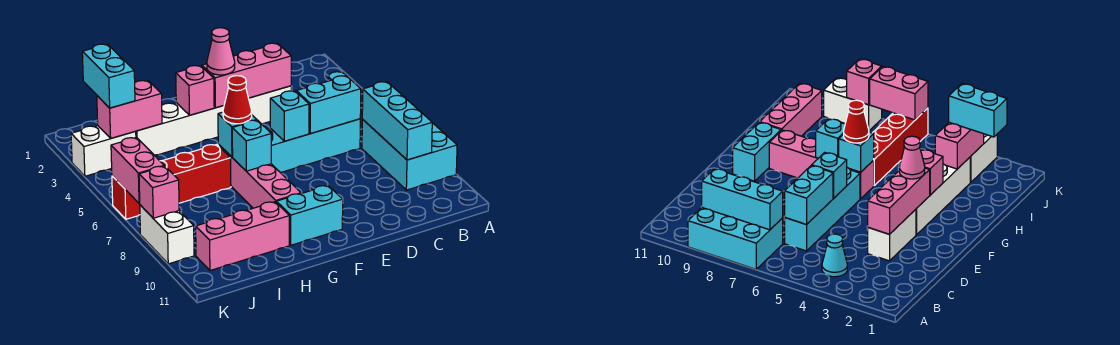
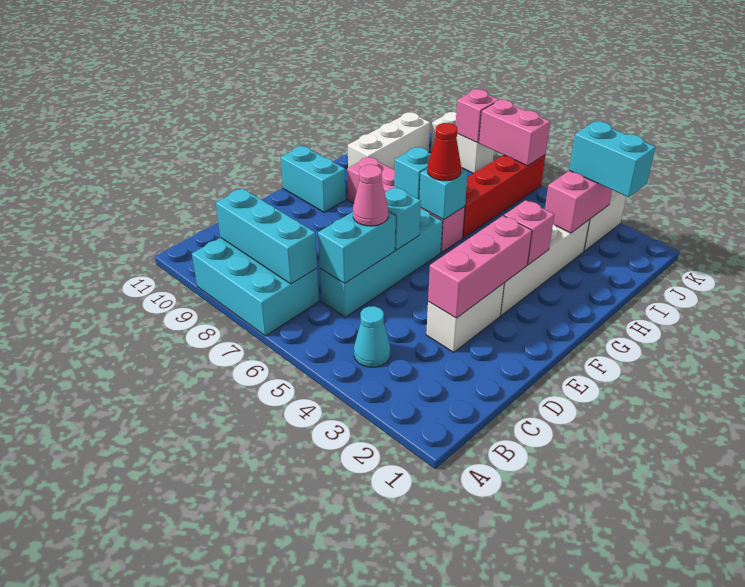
pink cone F3 level 3 -> pink cone D6 level 3
cyan brick F10:G10 level 1 -> cyan brick F10:F11 level 1
pink brick H10:J10 level 1 -> white brick H10:J10 level 1

